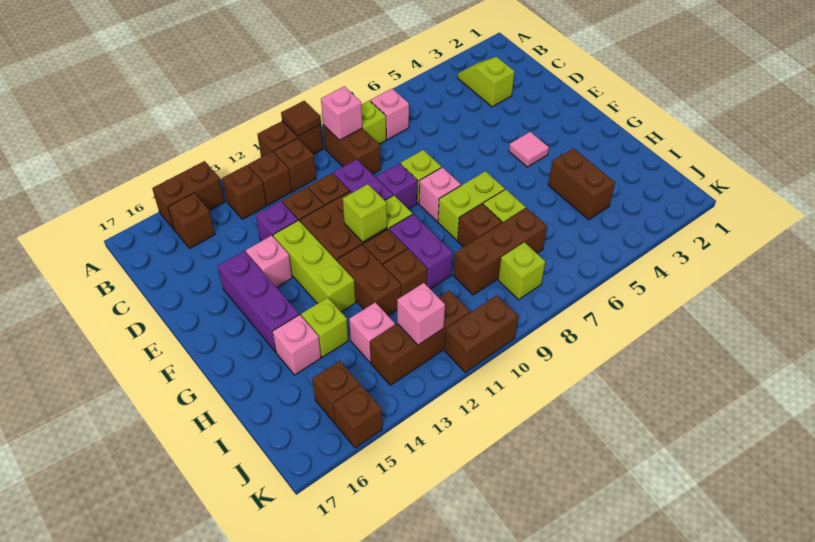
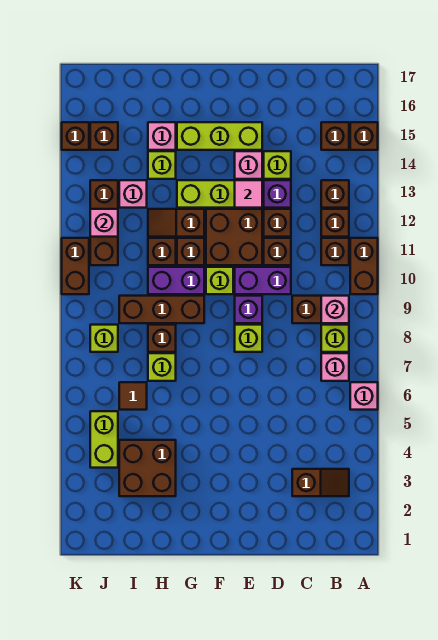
brown tile A10 level 2 -> brown tile I6 level 1
brown brick A14:A15 level 1 -> brown brick A15 level 1
lime slope B3:C3 level 1 top C -> brown slope B3:C3 level 1 top C
purple brick E15:G15 level 1 -> lime brick E15:G15 level 1
pink tile F4 level 1 -> pink tile E13 level 2
pink brick F8 level 1 -> pink brick A6 level 1
lime brick F11 level 2 -> lime brick D14 level 1
lime brick G7:G8 level 1 -> lime brick J4:J5 level 1
brown brick G12:H12 level 1 -> brown slope G12:H12 level 1 top G
brown brick H4:I4 level 1 -> brown brick H3:I4 level 1
brown brick I7:I9 level 1 -> brown brick G9:I9 level 1

